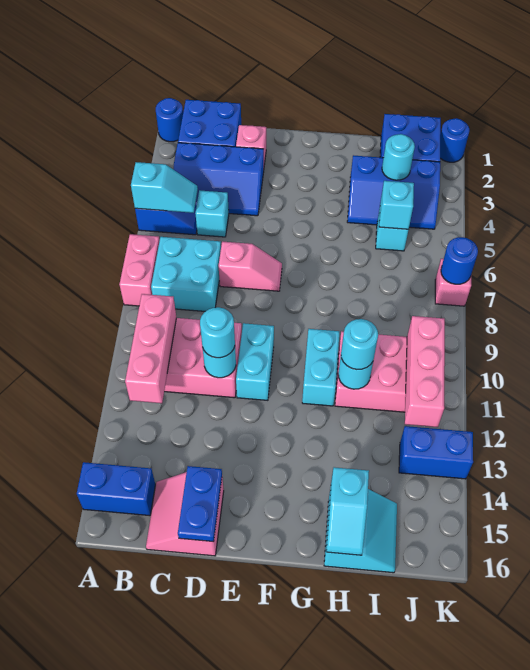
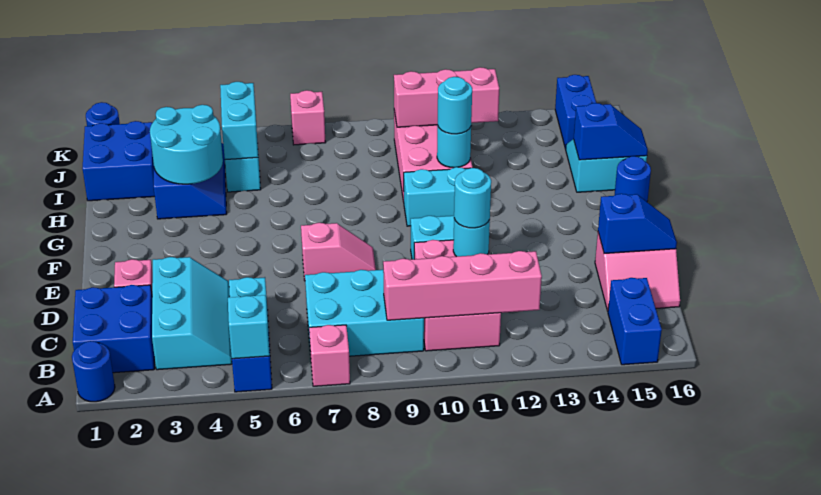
pink brick A7:A8 level 1 -> pink brick A7 level 1
blue slope B3:D4 level 1 top 3 -> cyan slope B3:D4 level 1 top 3
cyan brick B7:C8 level 1 -> cyan brick B7:C9 level 1
pink brick B10:B12 level 2 -> pink brick B9:B12 level 2
pink slope D7:E7 level 1 top D -> pink slope E7:E8 level 1 top 7
blue plate D15:D16 level 2 -> blue slope D15:D16 level 2 top 15
cyan slope H15:H16 level 2 top 15 -> blue slope H15:H16 level 2 top 15
cyan round brick I3 level 2 -> cyan round brick H3:I4 level 2
cyan brick I5 level 2 -> cyan brick I5:J5 level 2
blue brick J13:K13 level 1 -> blue brick J15:K15 level 1
blue round brick K7 level 2 -> blue round brick G16 level 1

